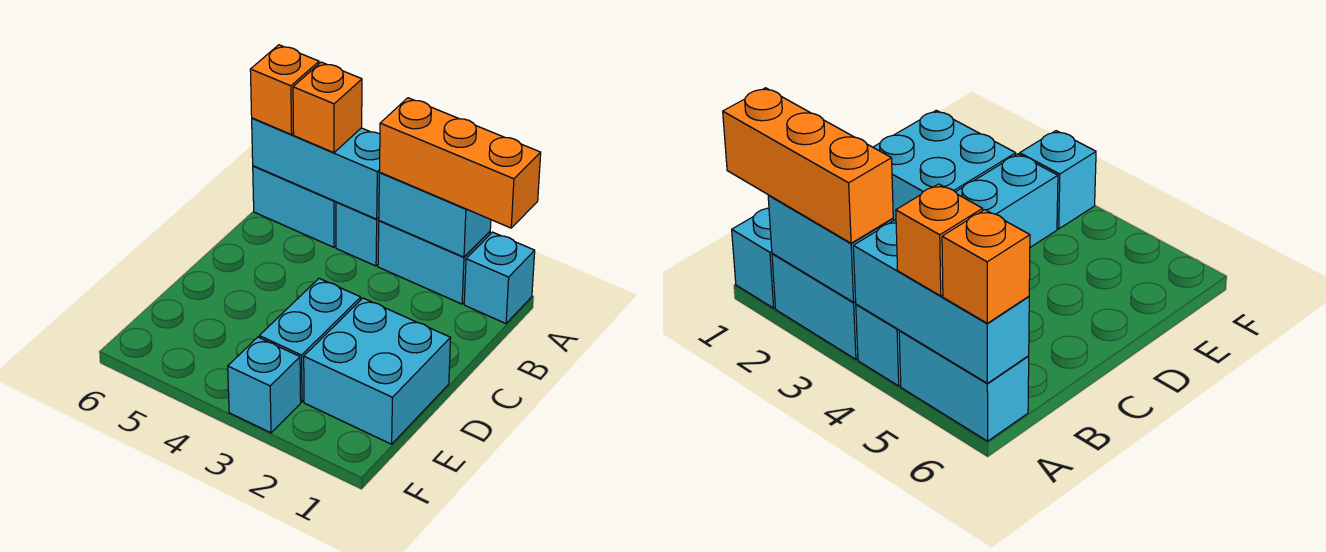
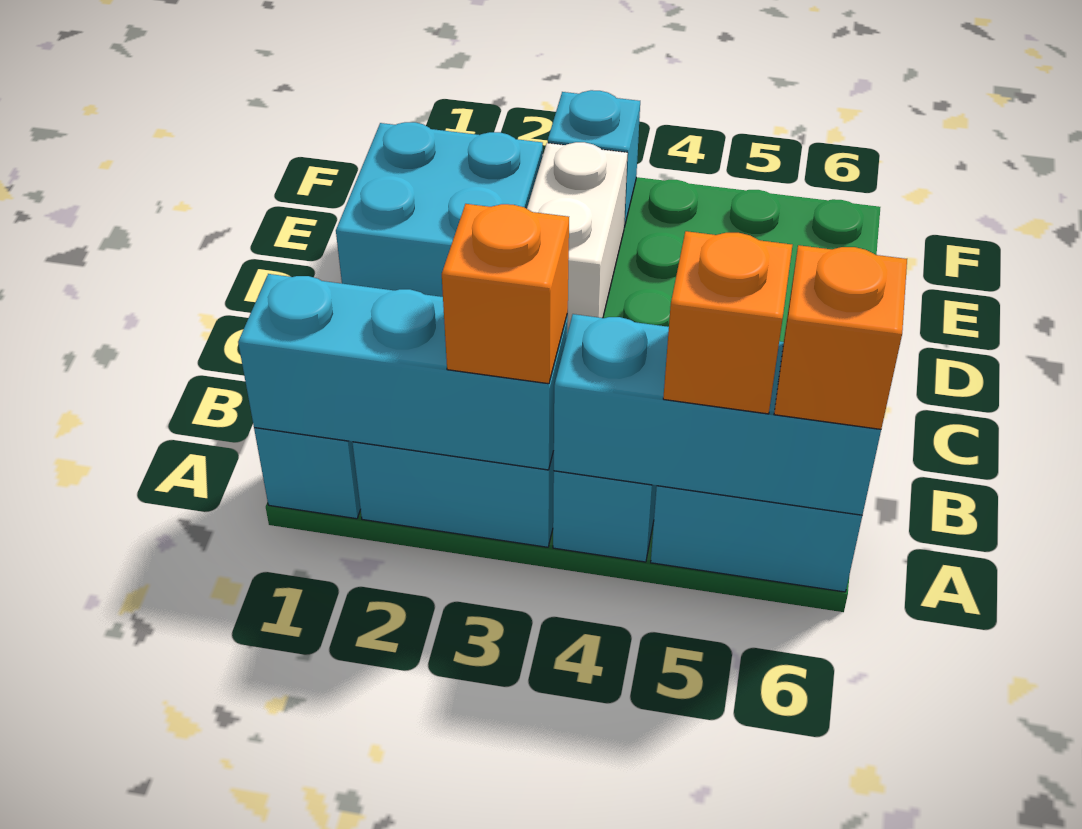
orange brick A1:A3 level 3 -> orange brick A3 level 3
cyan brick A2:A3 level 2 -> cyan brick A1:A3 level 2
cyan brick D3:E3 level 1 -> white brick D3:E3 level 1

